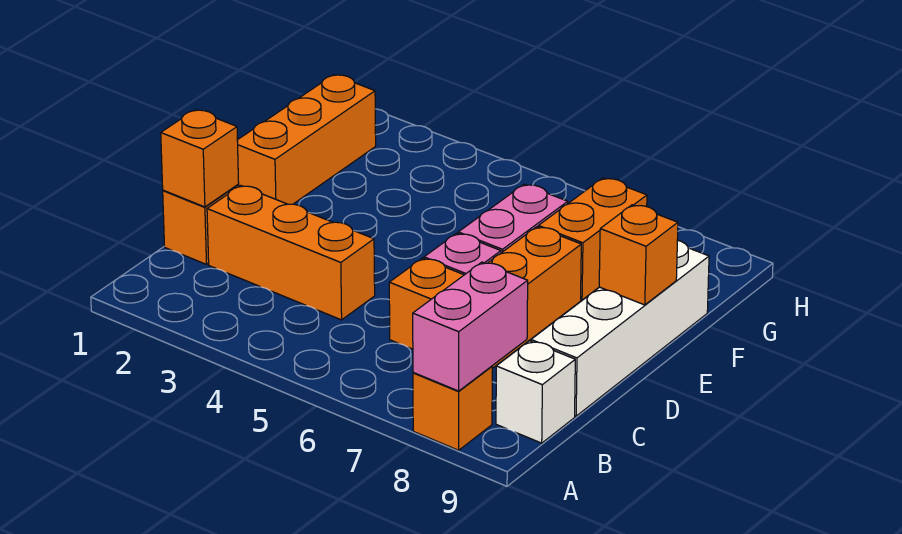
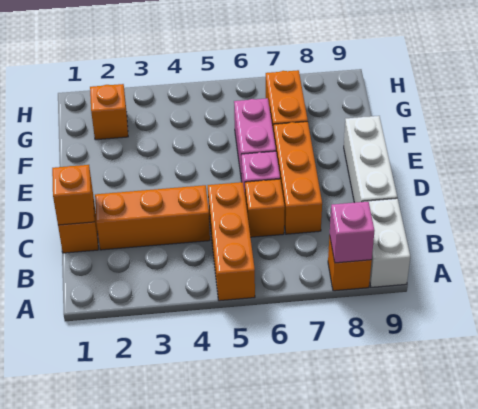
pink brick A8:B8 level 2 -> pink brick A8 level 2
white brick B9 level 1 -> white brick A9:B9 level 1
white brick C9:F9 level 1 -> white brick C9:E9 level 1
orange brick E1:G1 level 1 -> orange brick A5:C5 level 1
orange brick E9 level 2 -> orange brick G2 level 1

